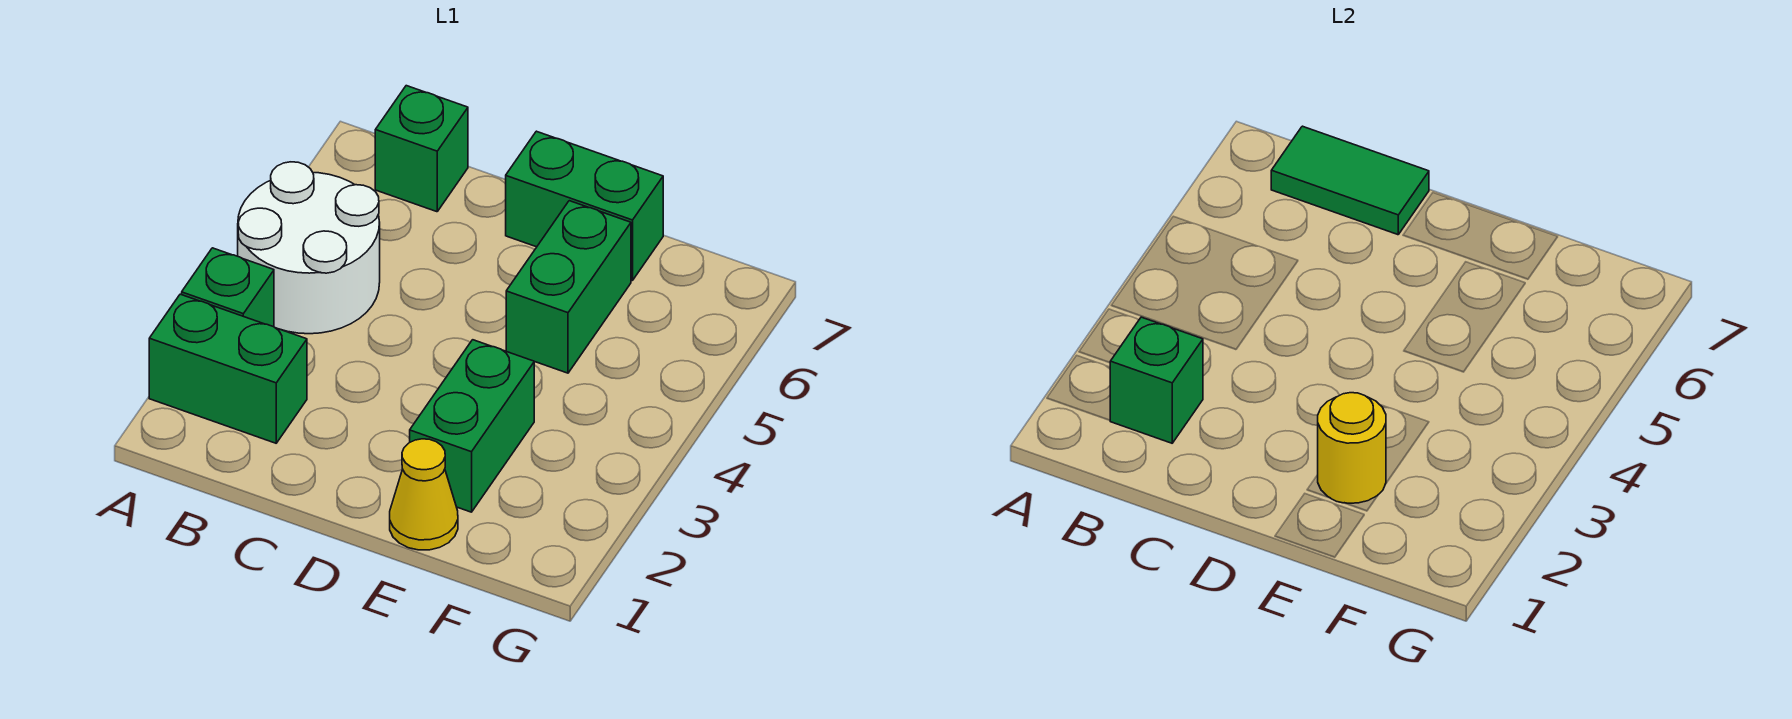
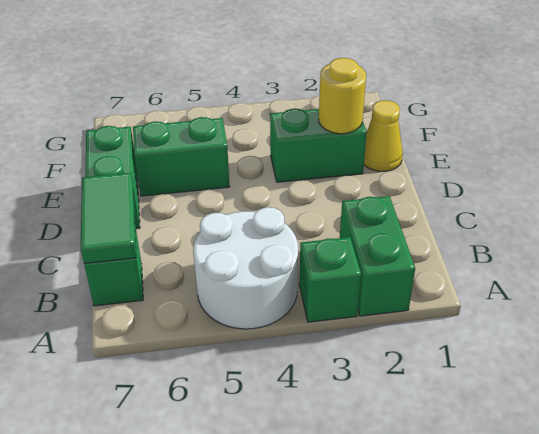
green brick B2 level 2 -> none

